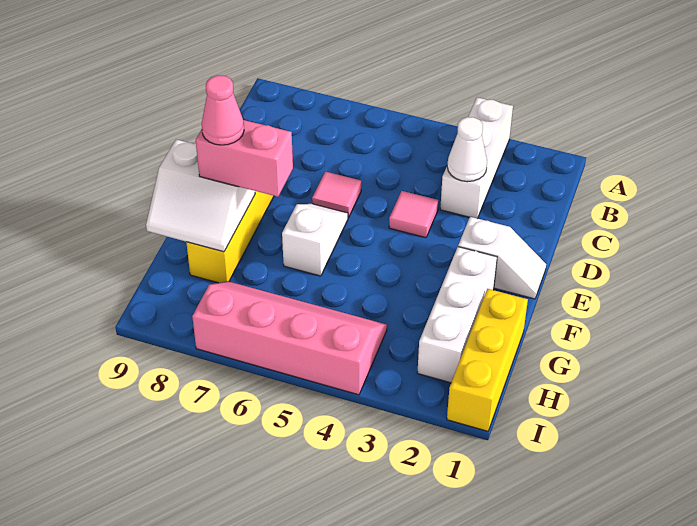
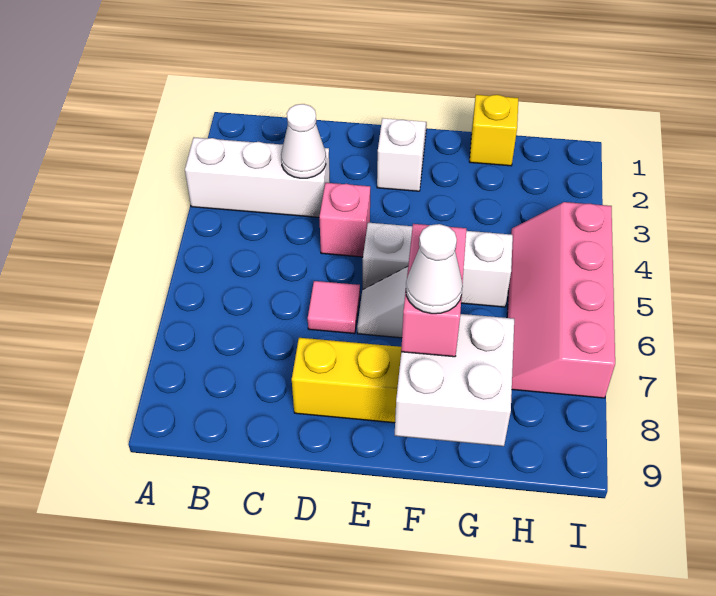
pink tile D4 level 1 -> pink brick D4 level 1
white brick F2:H2 level 1 -> white brick E5:G5 level 1
white slope F8:G9 level 2 top F -> white brick F8:G9 level 2
pink cone F8 level 4 -> white cone F8 level 4
yellow brick G1:I1 level 1 -> yellow brick G1 level 1

